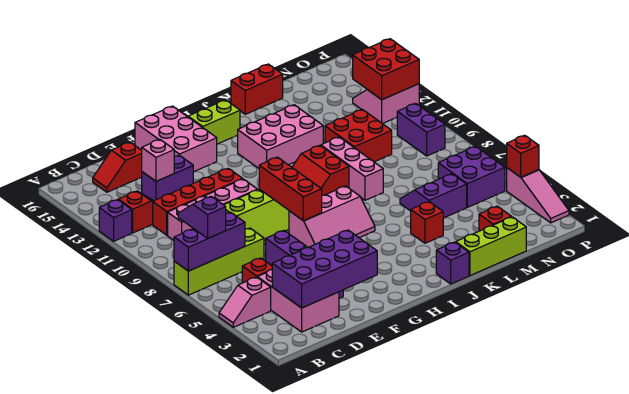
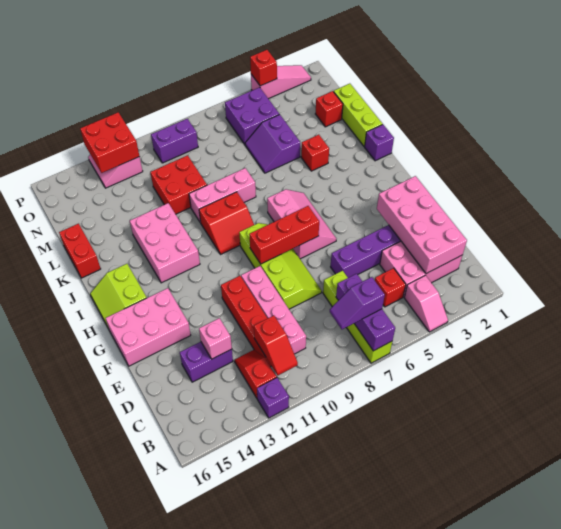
purple brick C2:F3 level 2 -> pink brick C2:F3 level 2
red slope C15:D15 level 1 top D -> red slope B11:C11 level 2 top C
purple brick D13:E13 level 1 -> purple brick D13:D14 level 1

